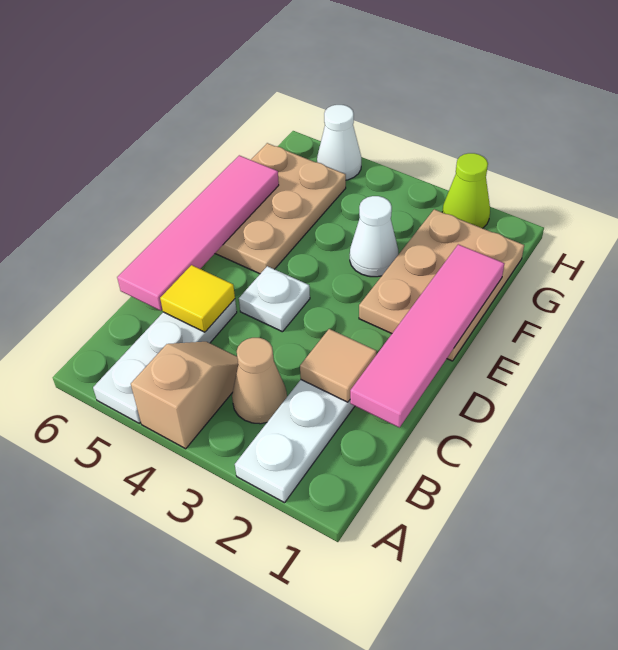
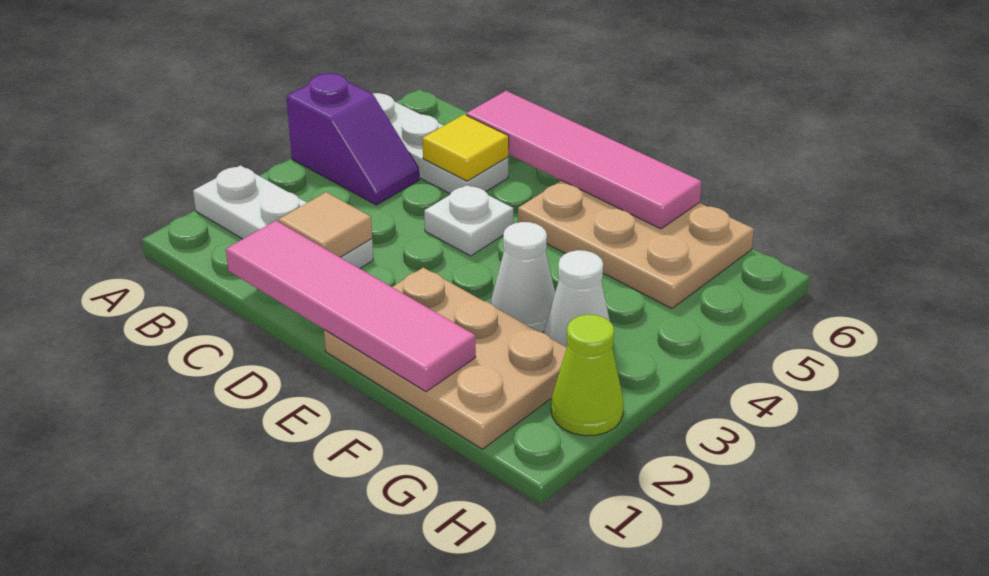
tan slope A4:B4 level 1 top A -> purple slope A4:B4 level 1 top A
tan cone B3 level 1 -> none
white cone H5 level 1 -> white cone G3 level 1

